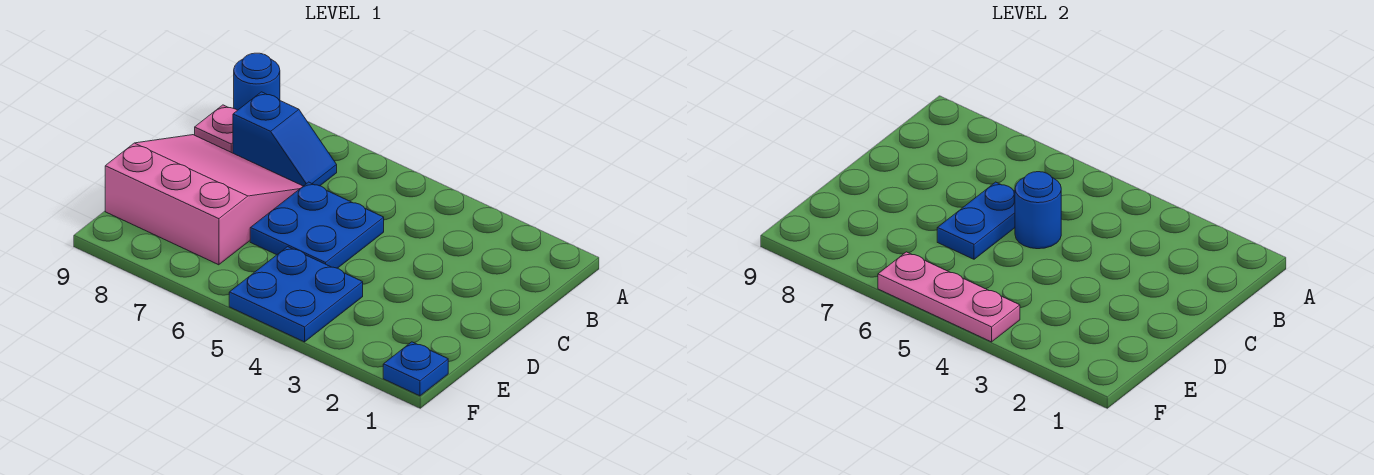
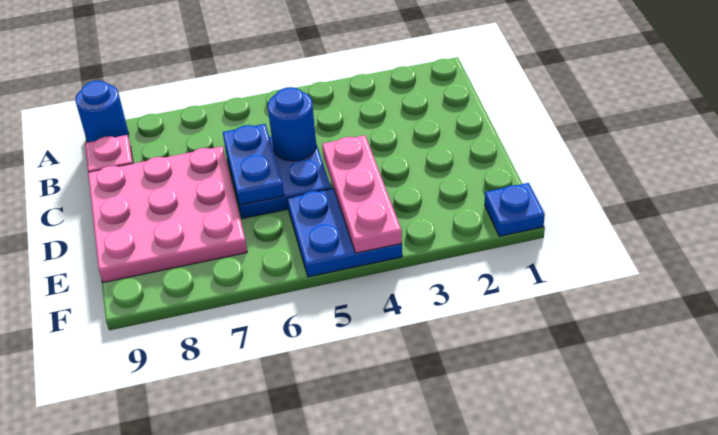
blue slope B7:B8 level 1 top 8 -> none
pink slope C7:E9 level 1 top E -> pink plate C7:E9 level 1
pink plate F4:F6 level 2 -> pink plate D4:F4 level 2

